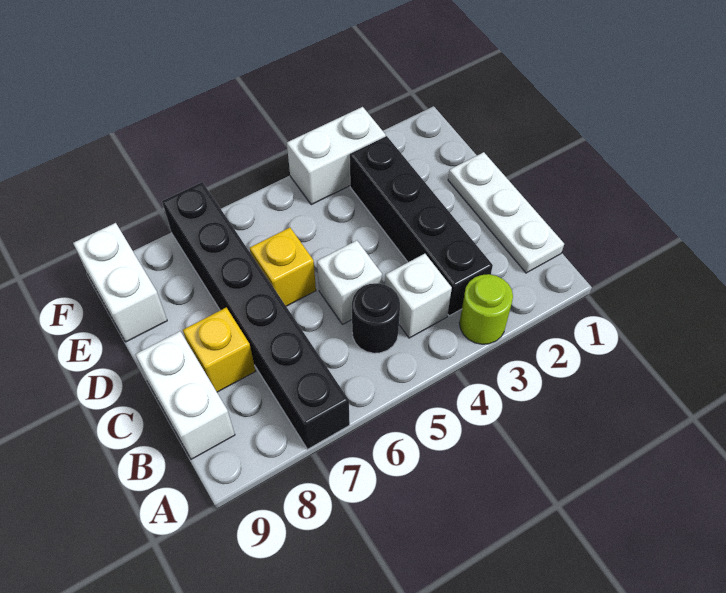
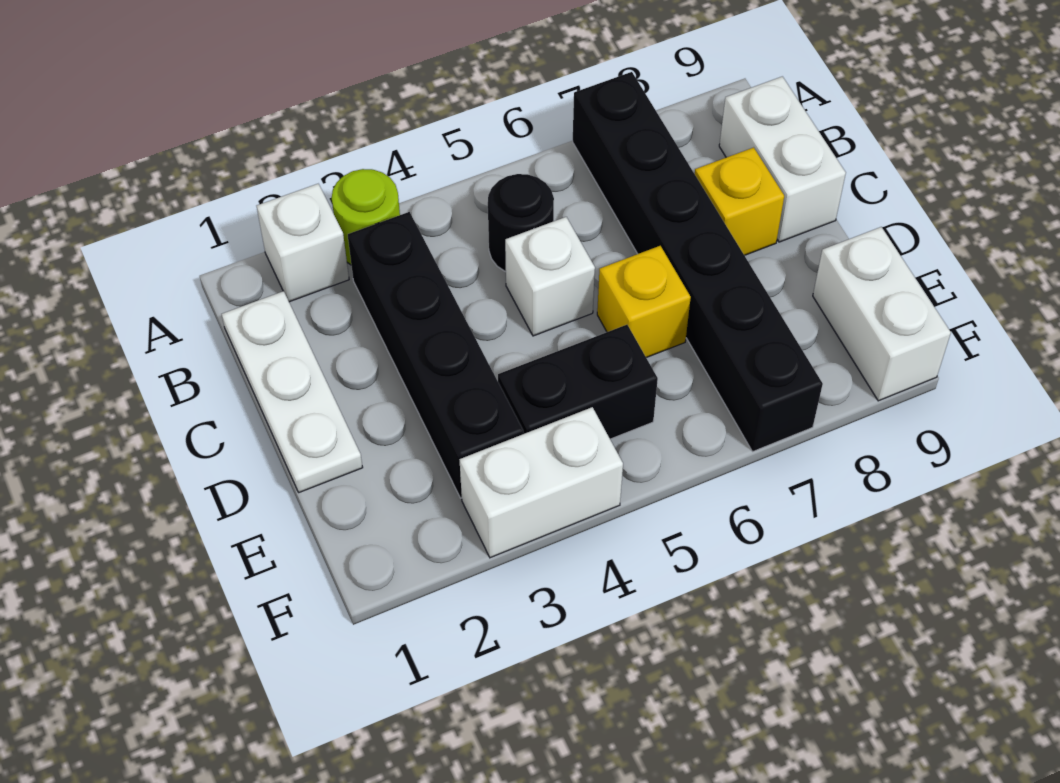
white brick B4 level 1 -> white brick A2 level 1
none -> black brick E4:E5 level 1

